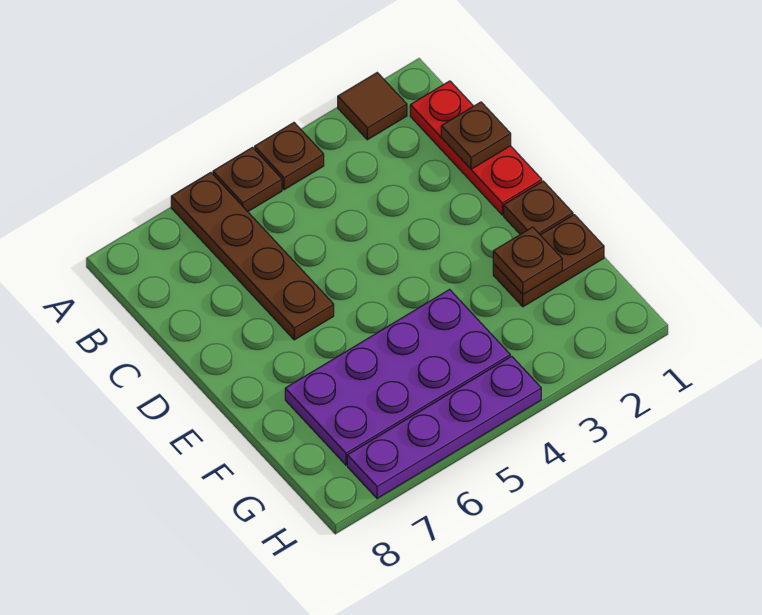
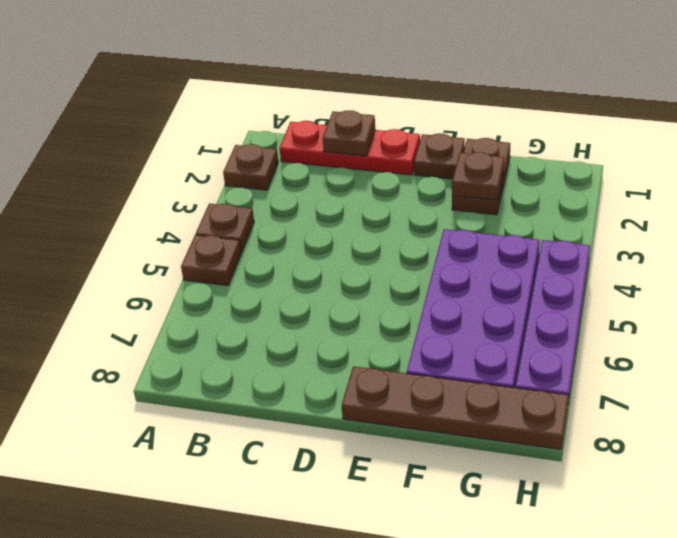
brown tile A2 level 1 -> brown plate A2 level 1
brown plate A6:D6 level 1 -> brown plate E8:H8 level 1

